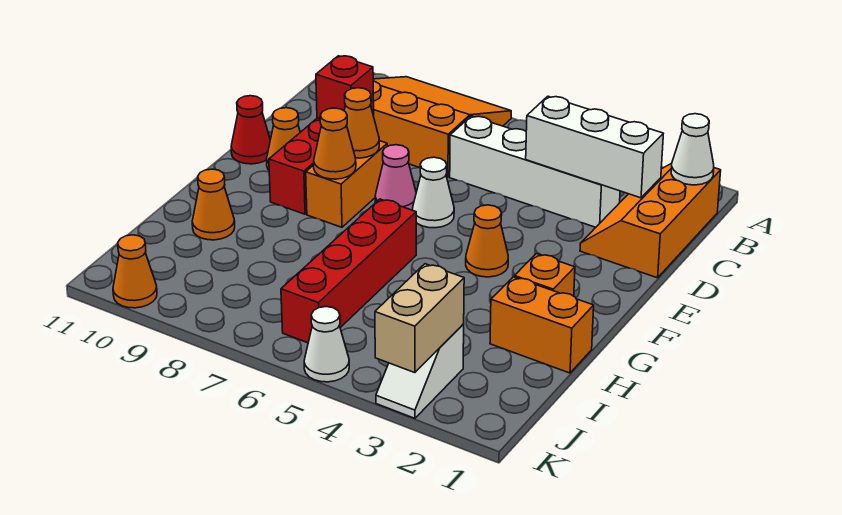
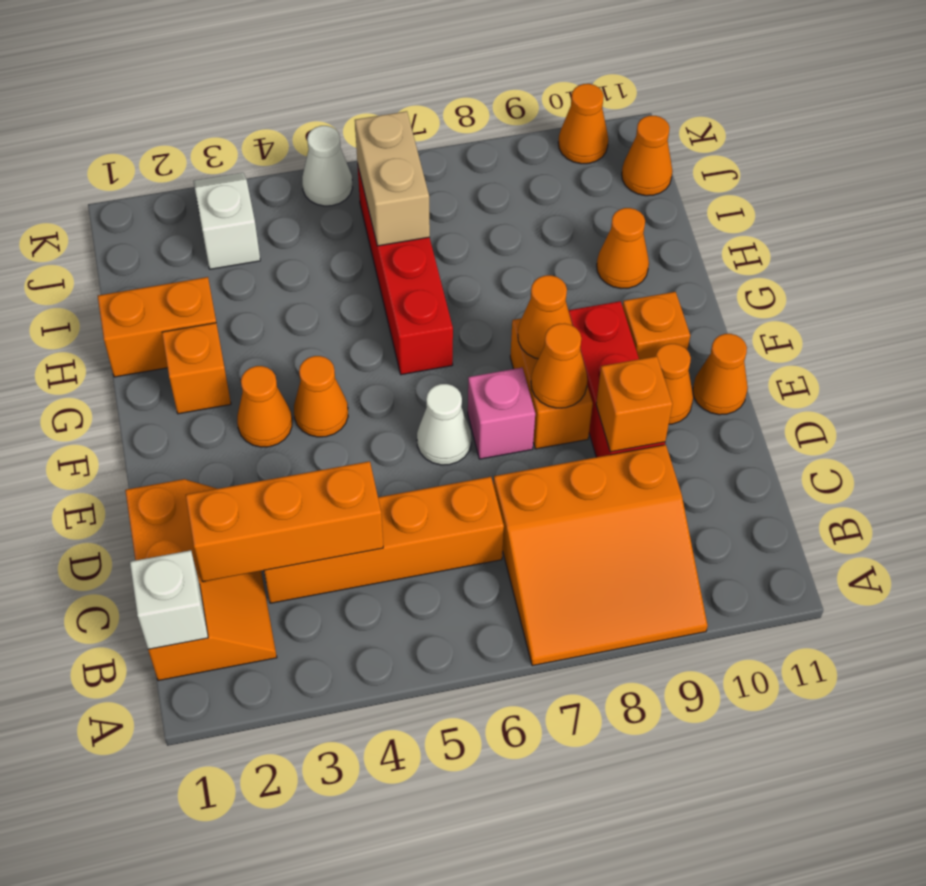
white cone B1 level 2 -> white brick B1 level 2
white brick C2:C4 level 2 -> orange brick C2:C4 level 2
white brick C3:C6 level 1 -> orange brick C3:C6 level 1
red brick D9 level 2 -> orange brick D9 level 2
pink cone E7 level 1 -> pink brick E7 level 1
red cone E11 level 1 -> orange cone E11 level 1
none -> orange cone F3 level 1
none -> orange brick F10 level 1
tan brick J3:K3 level 2 -> tan brick I6:J6 level 2
none -> orange cone J11 level 1

